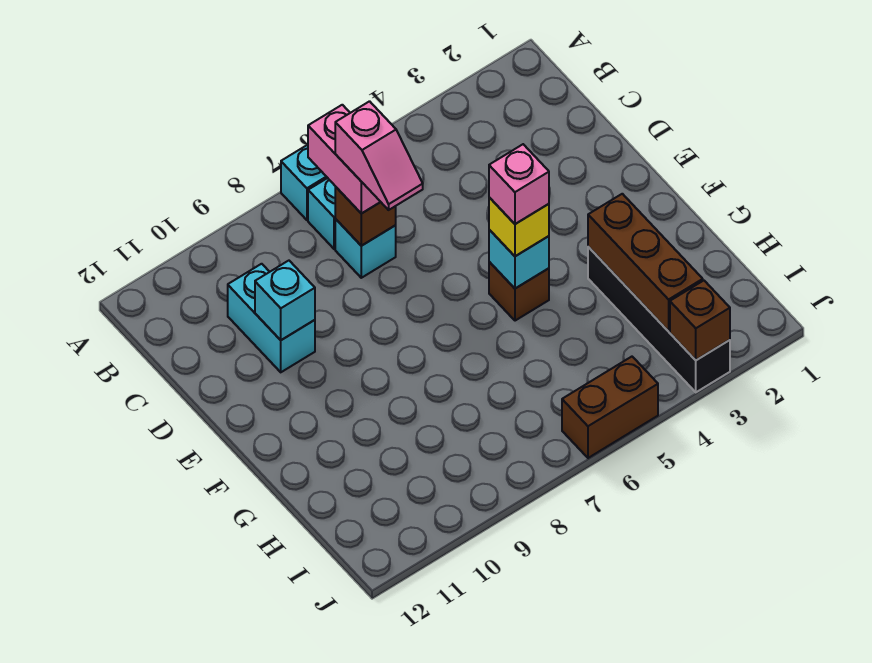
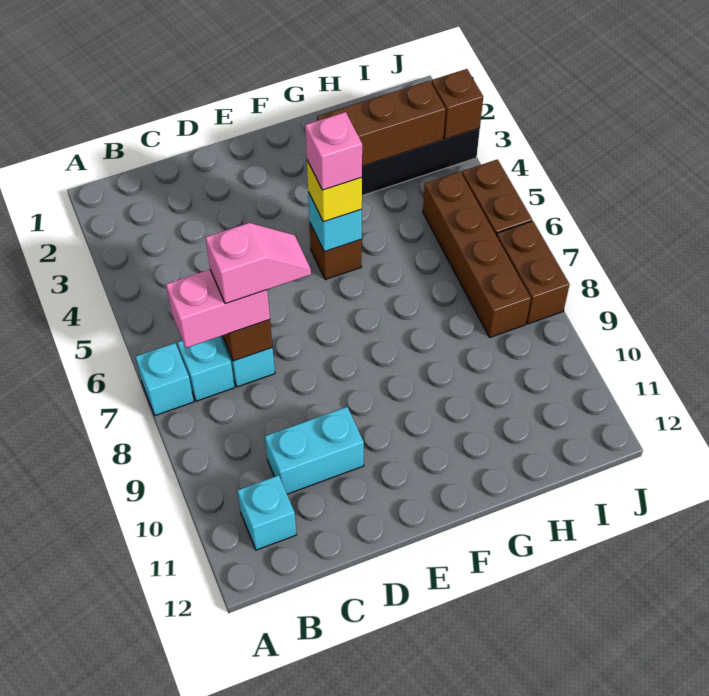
cyan brick D10 level 2 -> cyan brick B11 level 1
none -> brown brick I5:I8 level 1
none -> brown brick J7:J8 level 1

